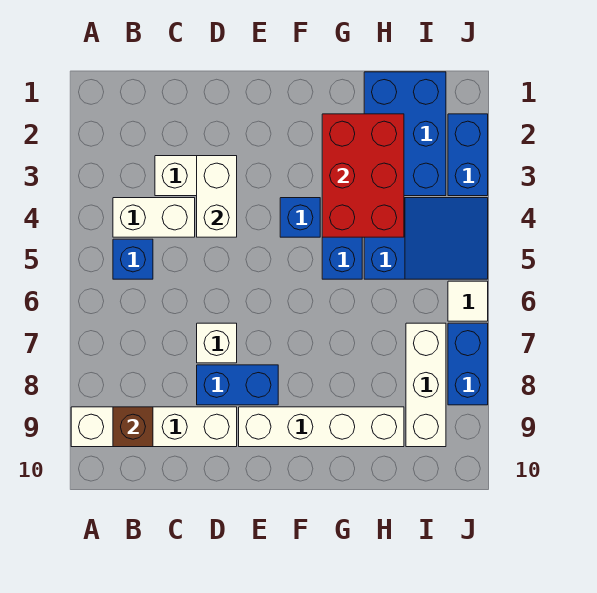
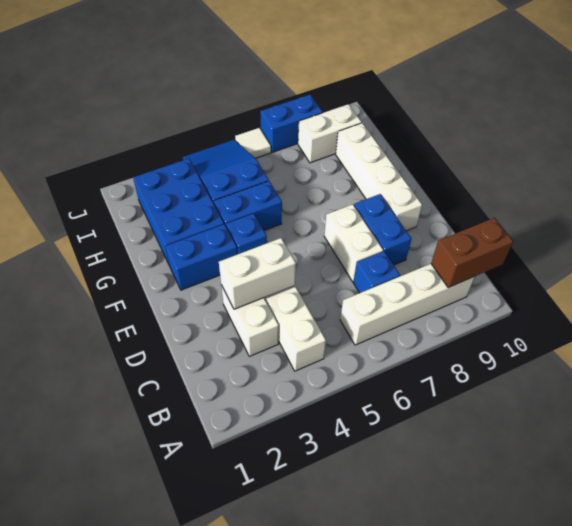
white brick A9:D9 level 1 -> white brick B6:B9 level 1
blue brick B5 level 1 -> blue brick C7 level 1
brown brick B9 level 2 -> brown brick B9:B10 level 2
white brick D7 level 1 -> white brick D7:E7 level 1
red brick G2:H4 level 2 -> none
blue brick H1:I3 level 1 -> blue brick G2:I3 level 1
white brick I7:I9 level 1 -> white brick I8:I9 level 1
blue brick J2:J3 level 1 -> blue brick F2:F3 level 1

